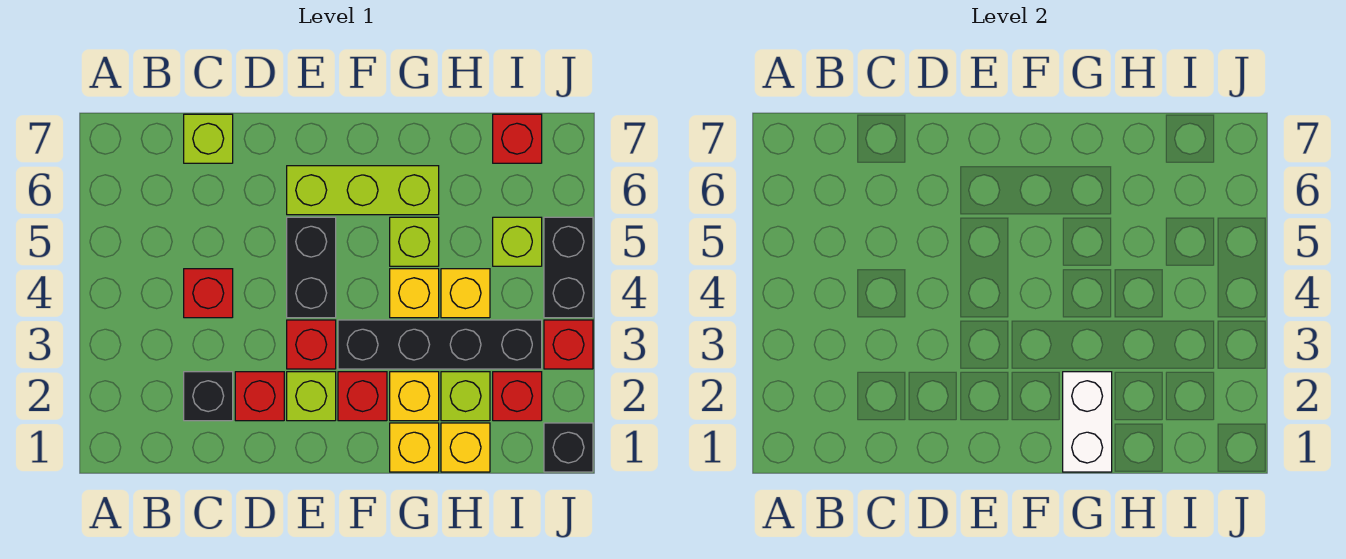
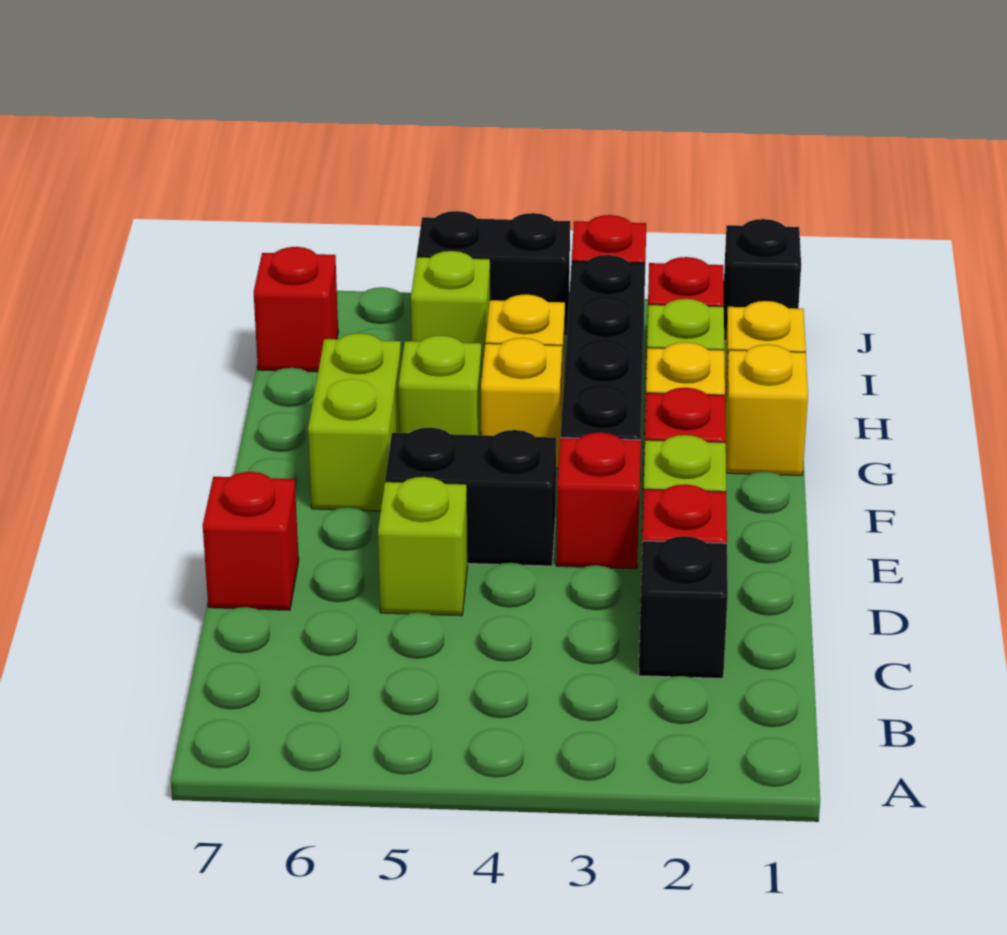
red brick C4 level 1 -> red brick D7 level 1
lime brick C7 level 1 -> lime brick D5 level 1
lime brick E6:G6 level 1 -> lime brick F6:G6 level 1
white brick G1:G2 level 2 -> none

